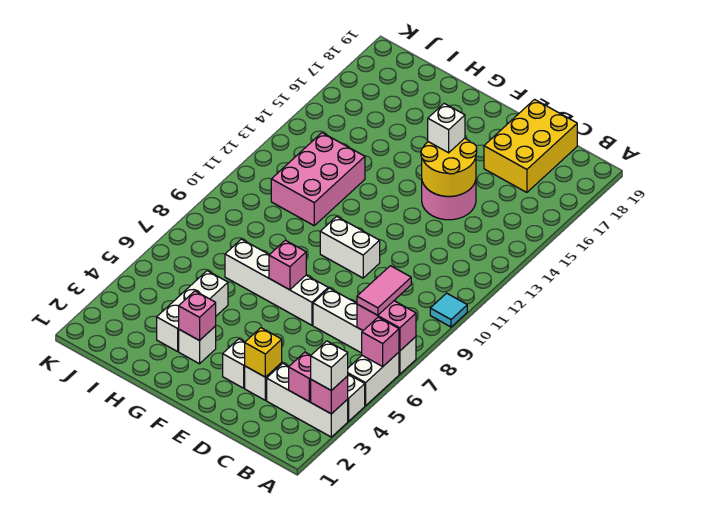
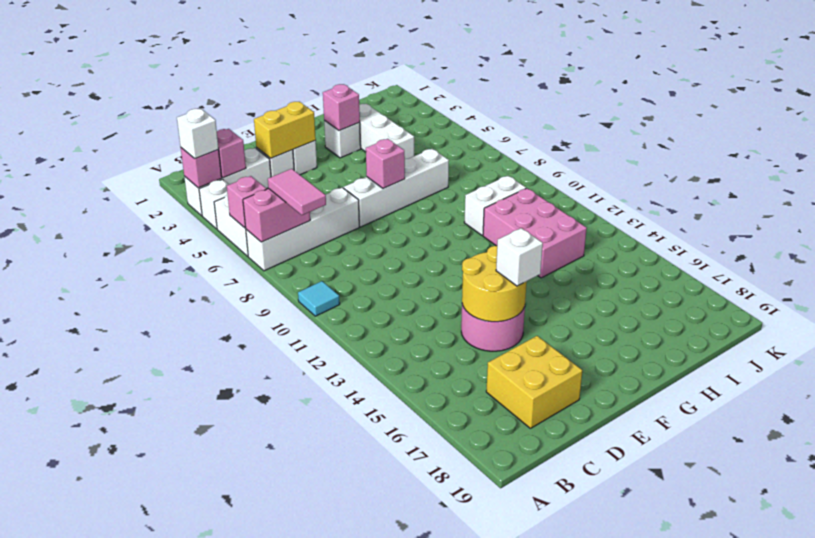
yellow brick C17:D19 level 1 -> yellow brick C17:D18 level 1
yellow brick D3 level 2 -> yellow brick D3:E3 level 2
white brick E10:F10 level 1 -> white brick H10:I10 level 1

